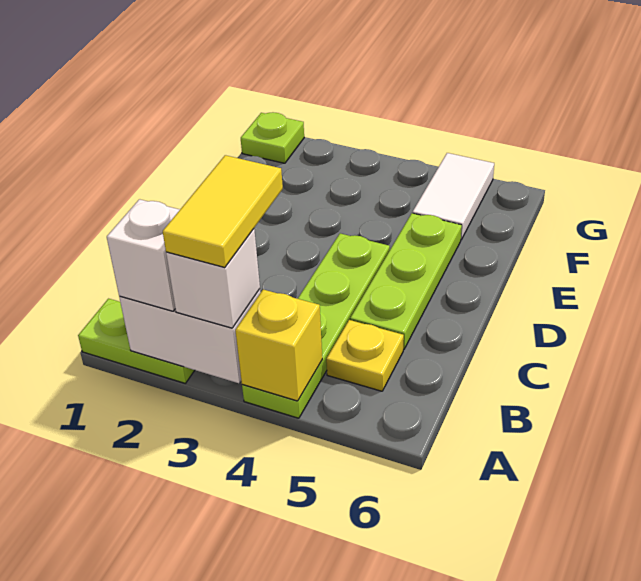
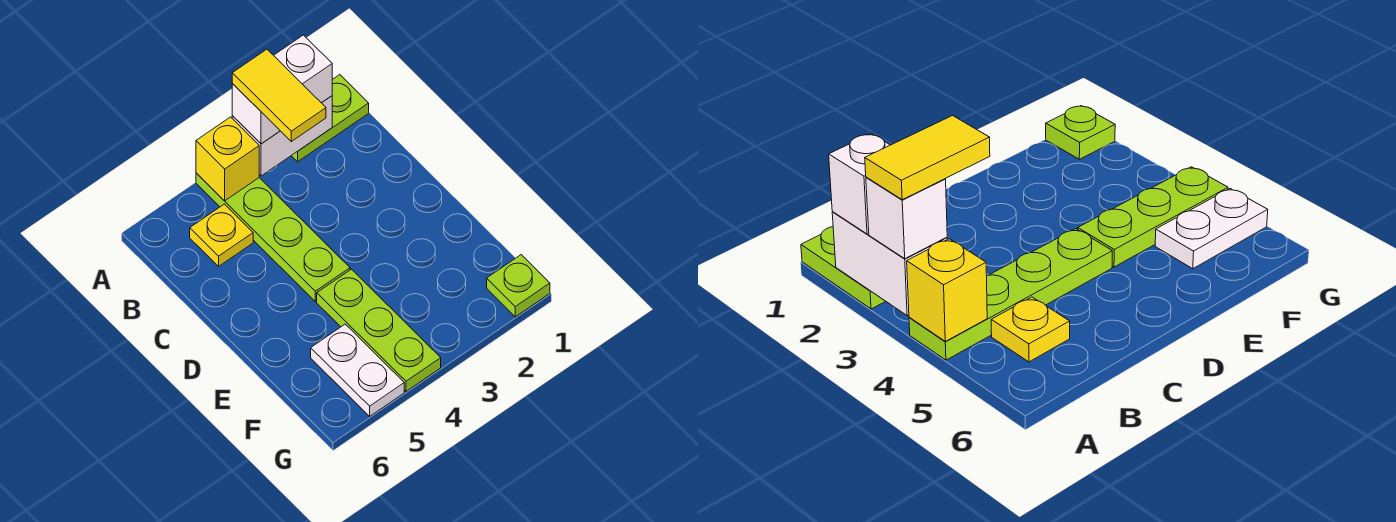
lime plate C5:E5 level 1 -> lime plate E4:G4 level 1
white tile F5:G5 level 1 -> white plate F5:G5 level 1

